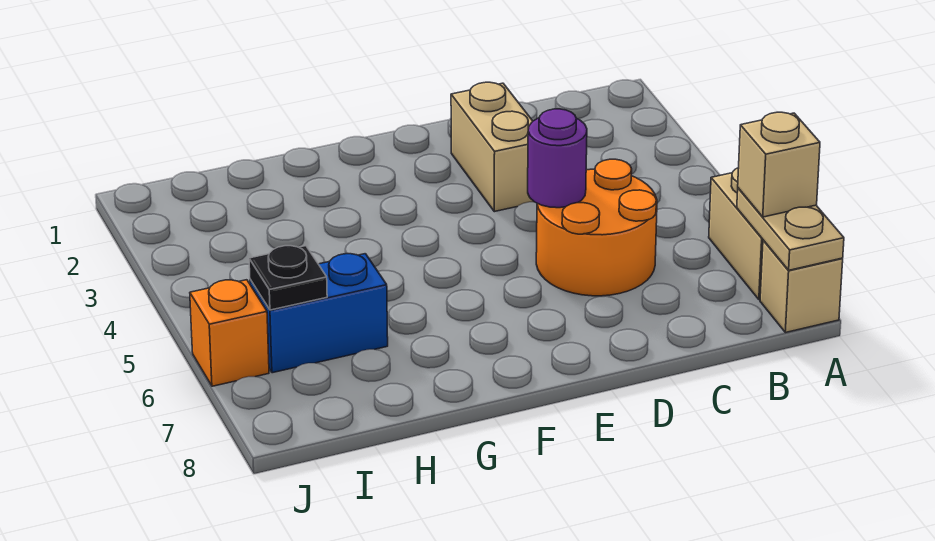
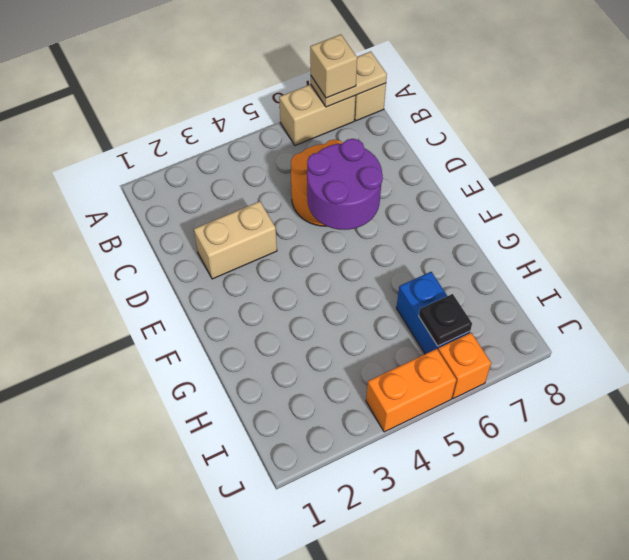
purple round brick D5 level 2 -> purple round brick D5:E6 level 2
none -> orange brick J4:J5 level 1

